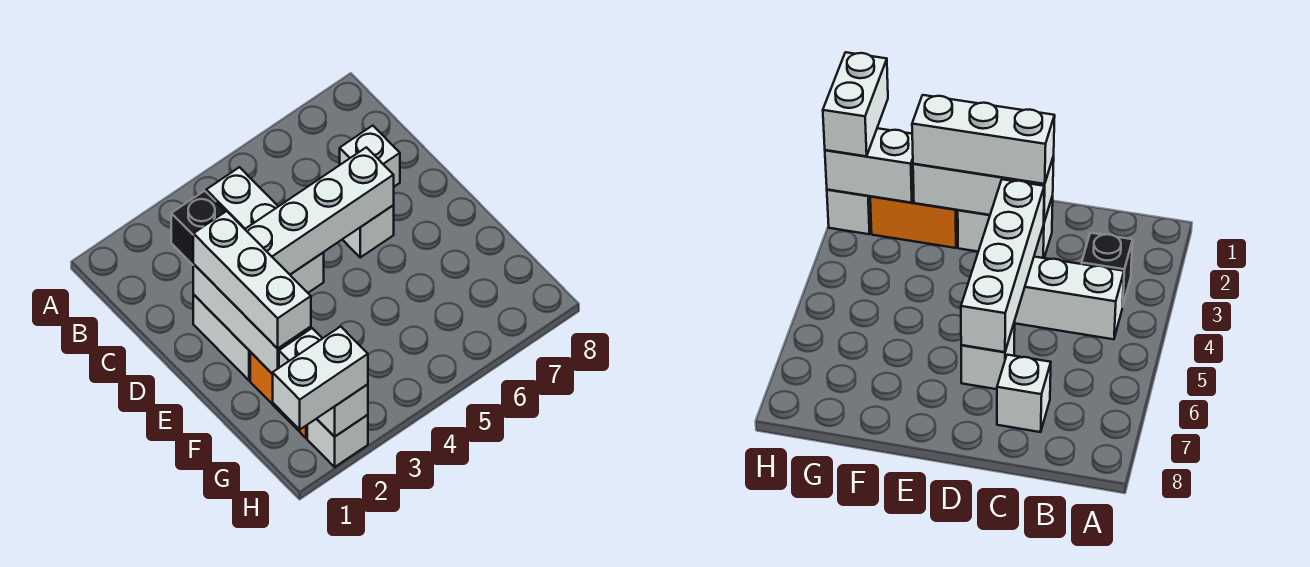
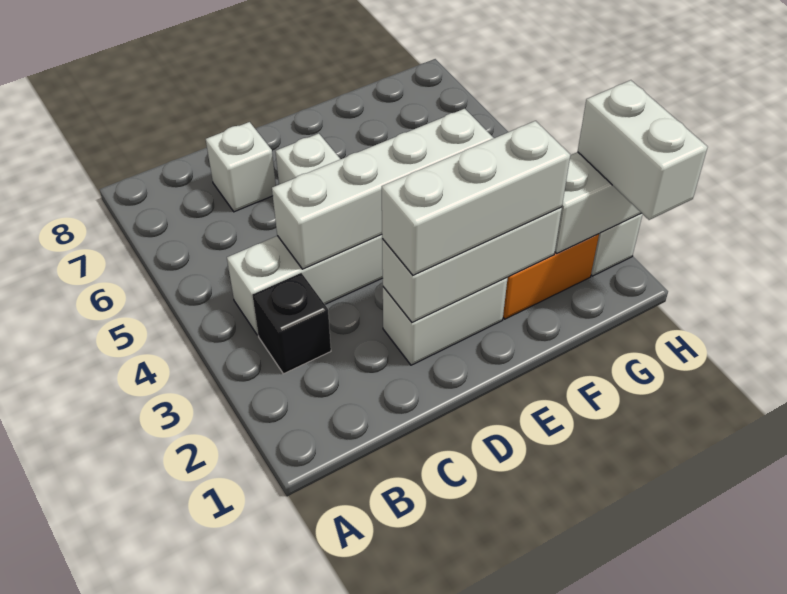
white brick D3:D6 level 2 -> white brick C4:F4 level 2

